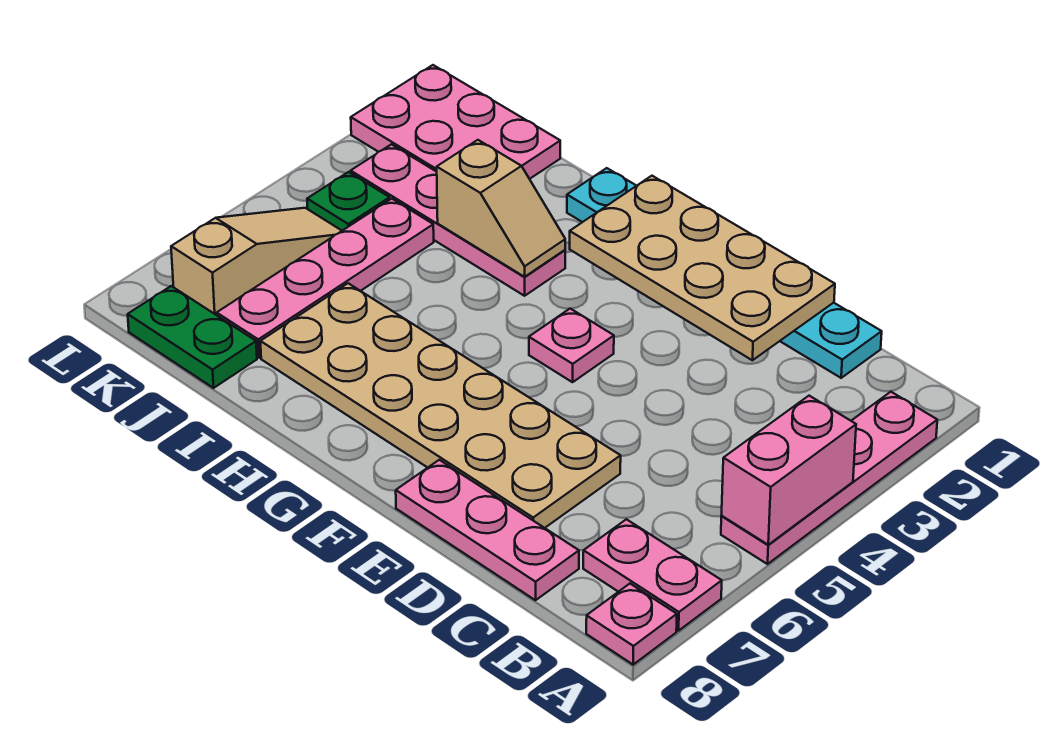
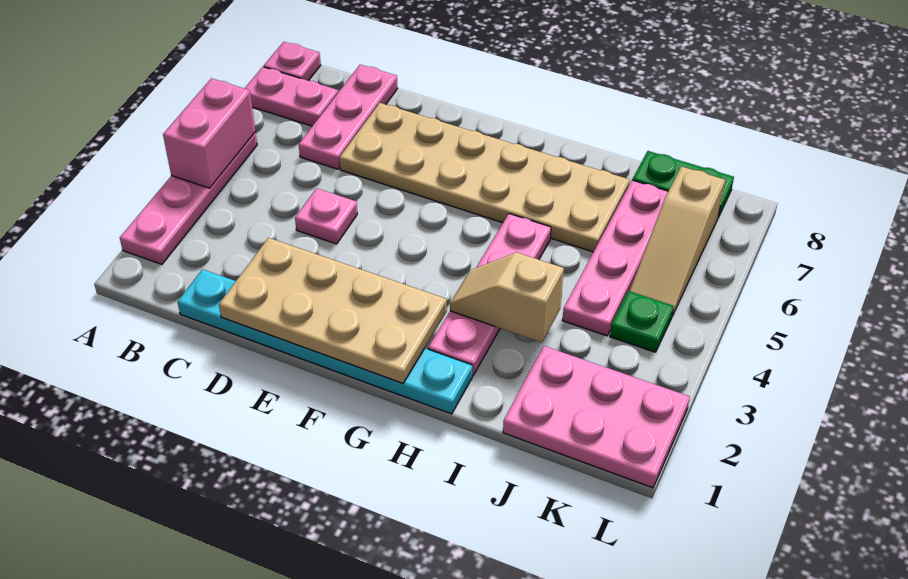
pink plate C8:E8 level 1 -> pink plate C6:C8 level 1
pink plate F4 level 1 -> pink plate D4 level 1
pink plate H3:K3 level 1 -> pink plate H2:H5 level 1

